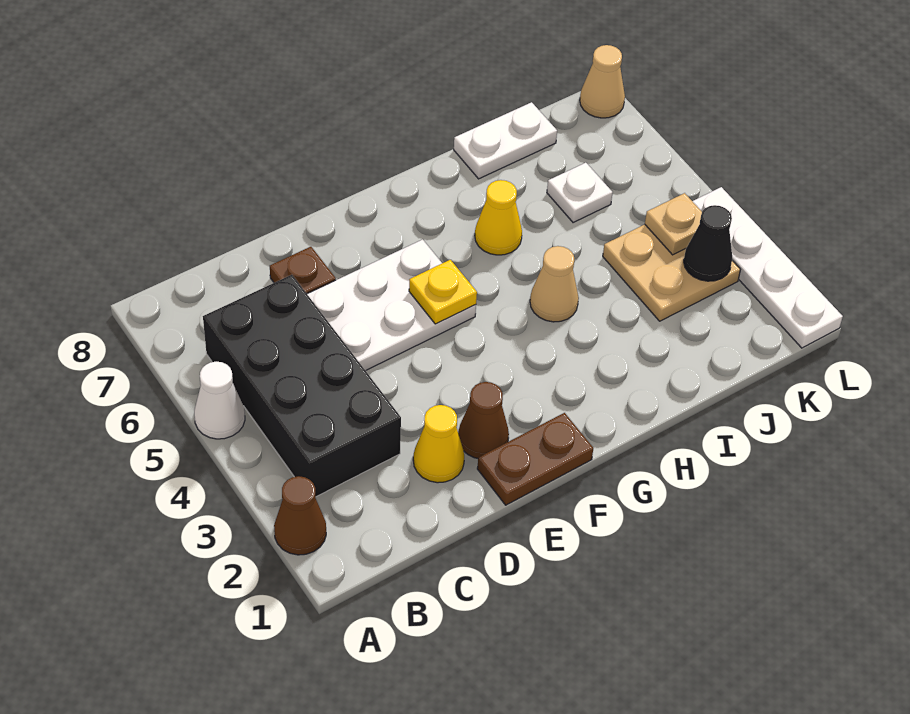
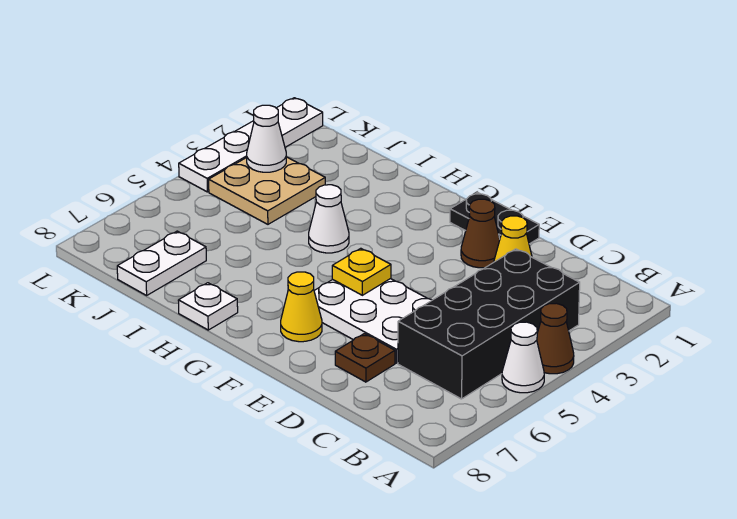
brown cone A2 level 1 -> brown cone A4 level 1
brown plate E1:F1 level 1 -> black plate E1:F1 level 1
tan cone H4 level 1 -> white cone H4 level 1
yellow cone H6 level 1 -> yellow cone F7 level 1
white plate I8:J8 level 1 -> white plate J7:J8 level 1
white plate J6 level 1 -> white plate H8 level 1
black cone K3 level 2 -> white cone K3 level 2
tan plate K4 level 2 -> none
tan cone L8 level 1 -> none

